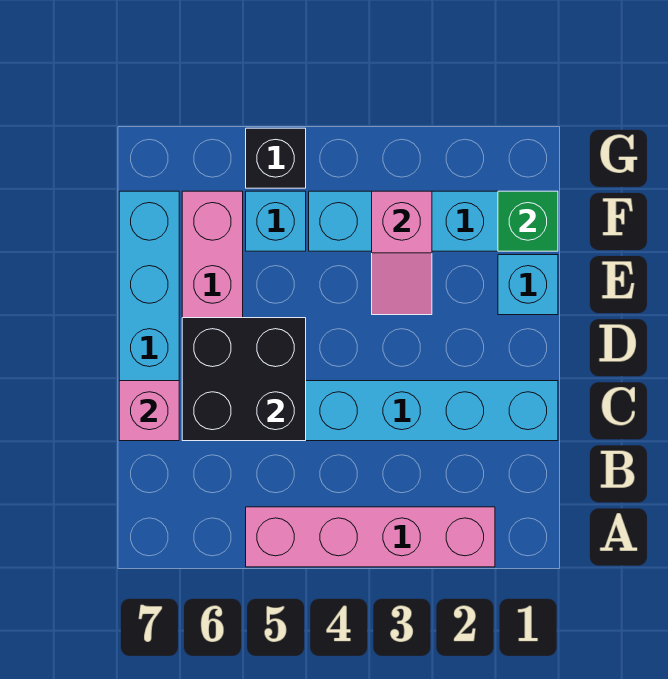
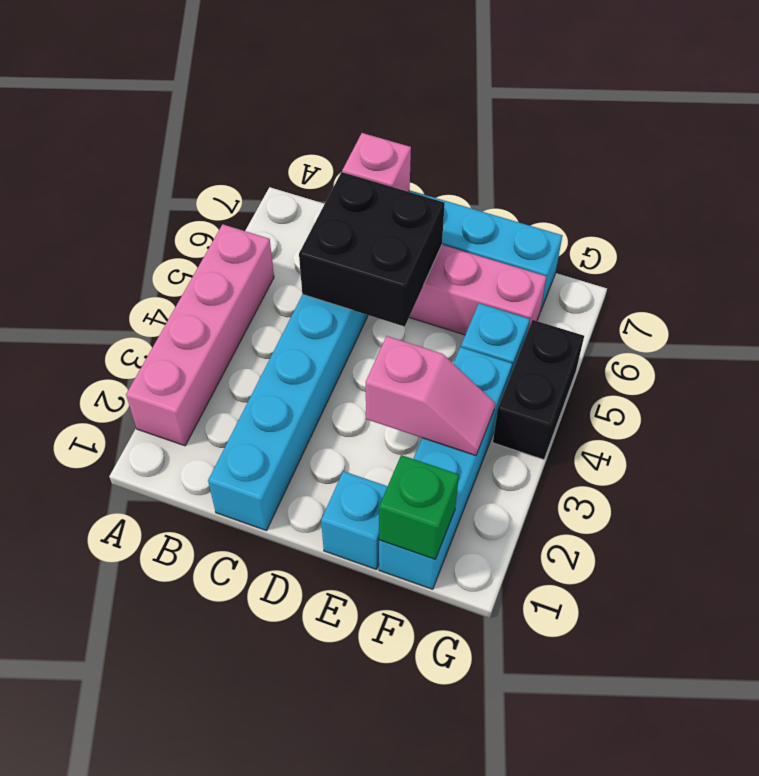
pink slope E3:F3 level 2 top F -> pink slope E3:F3 level 2 top E
black brick G5 level 1 -> black brick G4:G5 level 1

